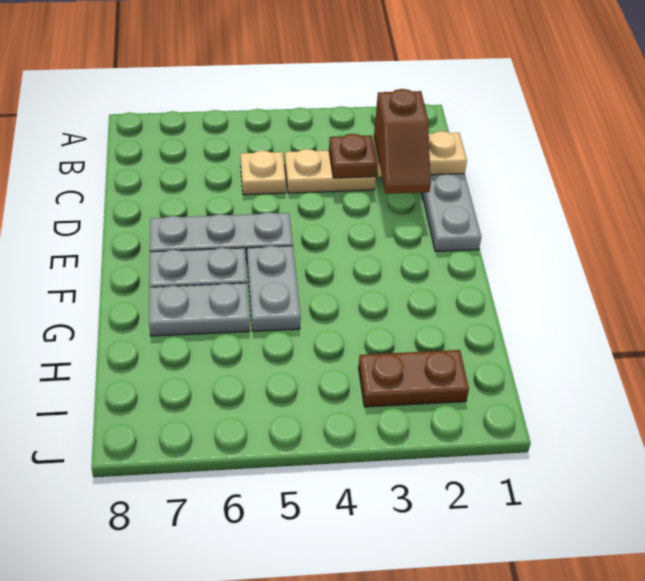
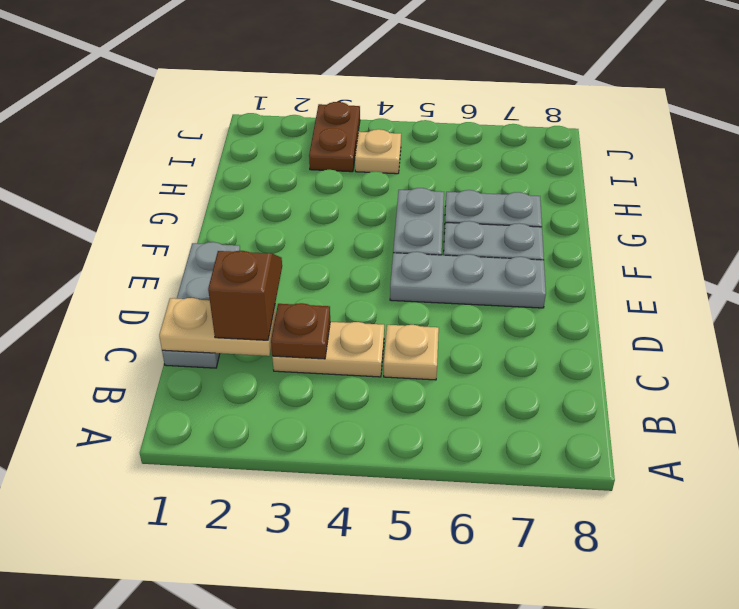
brown plate I2:I3 level 1 -> brown plate I3:J3 level 1
none -> tan plate I4 level 1

